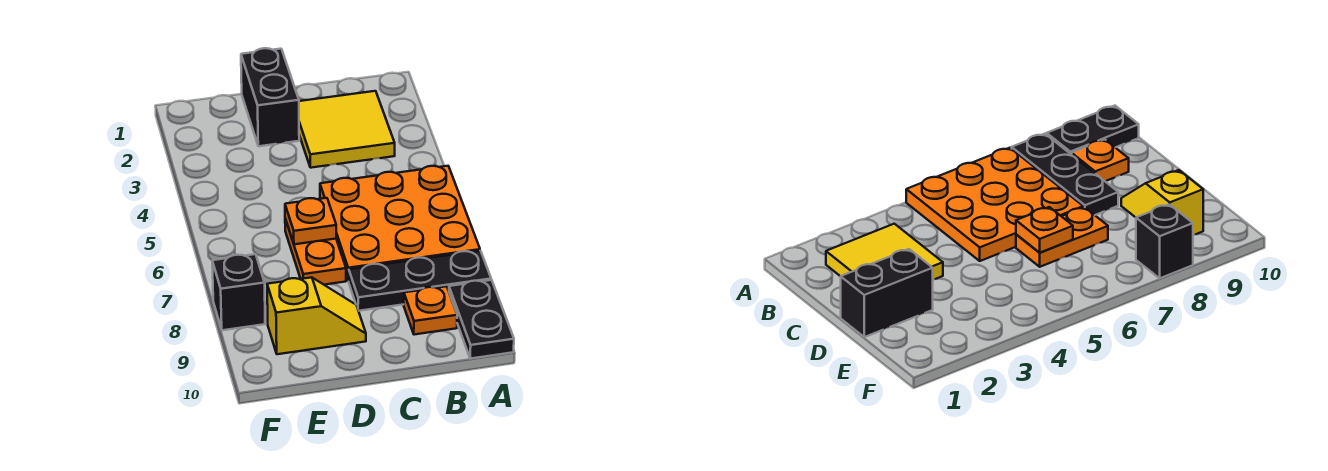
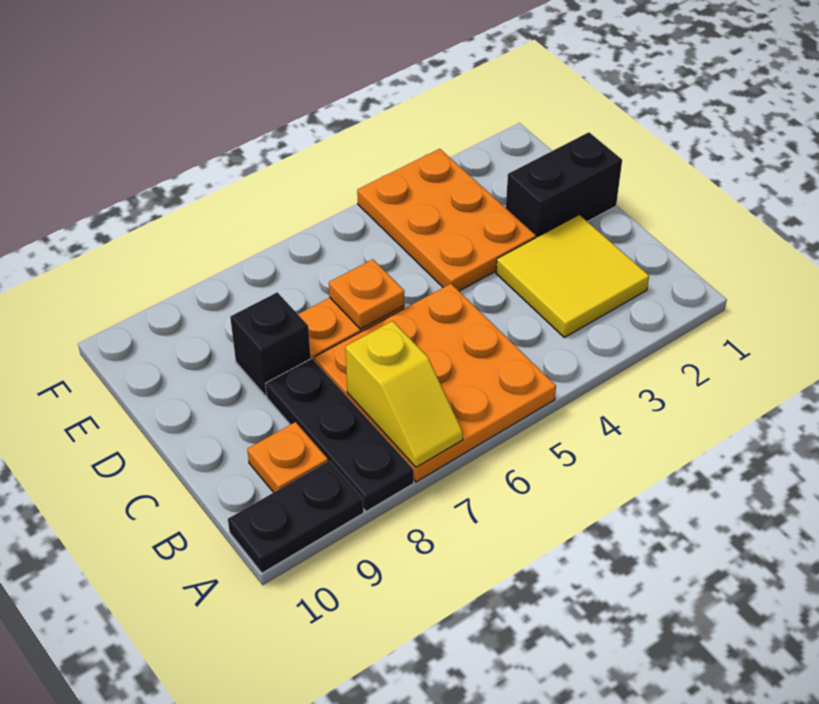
none -> orange plate D3:F4 level 1
yellow slope D9:E9 level 1 top E -> yellow slope A7:B7 level 2 top B
black brick F8 level 1 -> black brick D8 level 1

